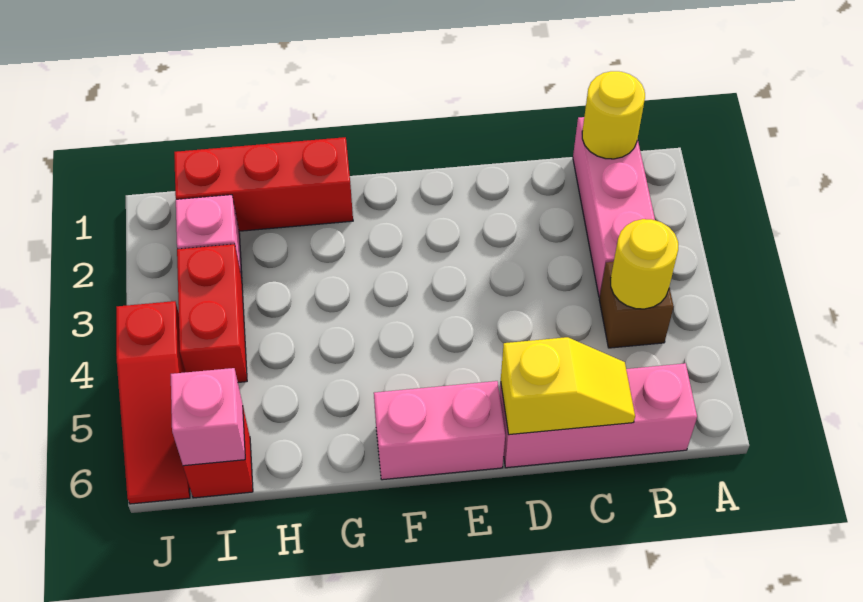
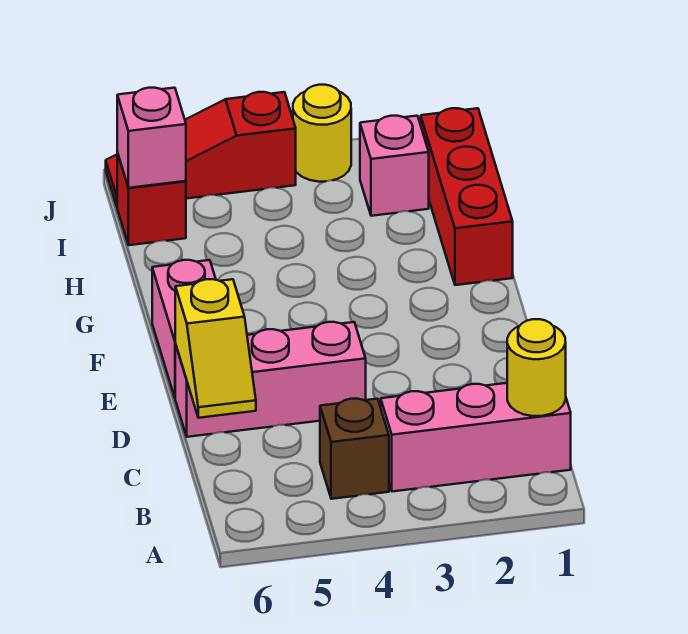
yellow round brick B4 level 2 -> yellow round brick J3 level 1
pink brick B6:D6 level 1 -> pink brick D4:D6 level 1
red brick I3:I4 level 1 -> none

